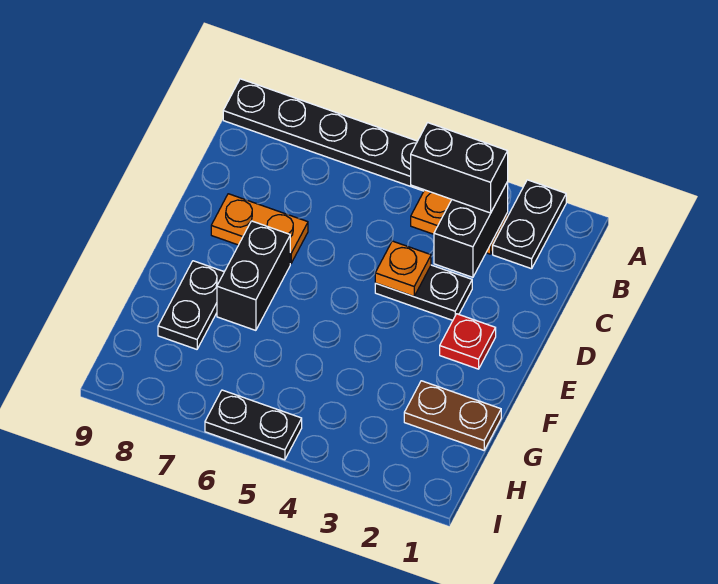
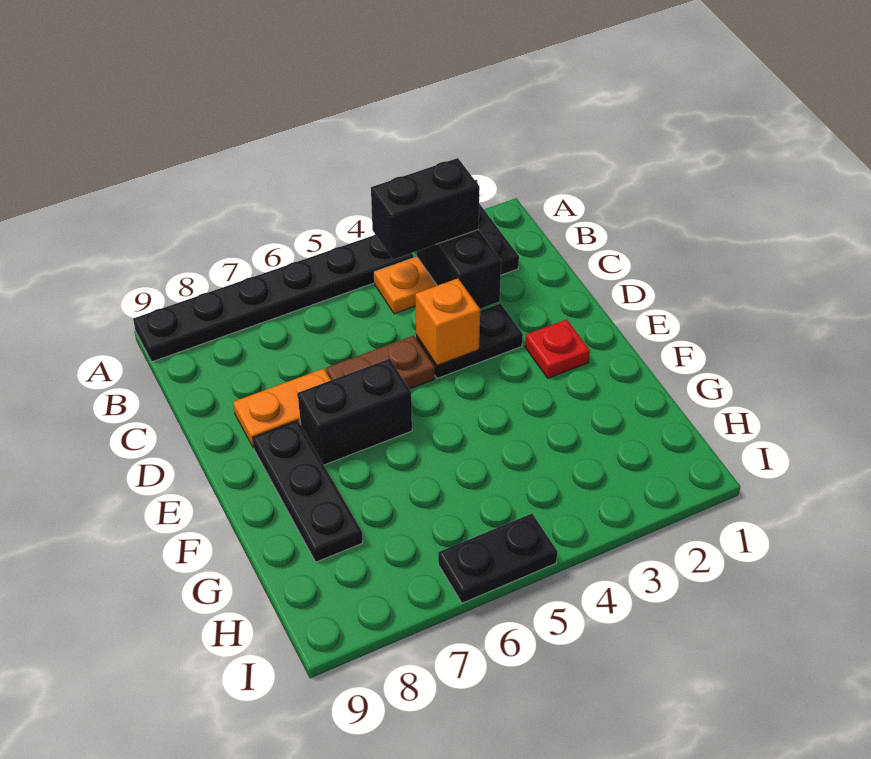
orange plate D4 level 2 -> orange brick D4 level 2
black brick E7:F7 level 1 -> black brick E6:E7 level 1
black plate F8:G8 level 1 -> black plate E8:G8 level 1
brown plate G1:G2 level 1 -> brown plate D5:D6 level 1

